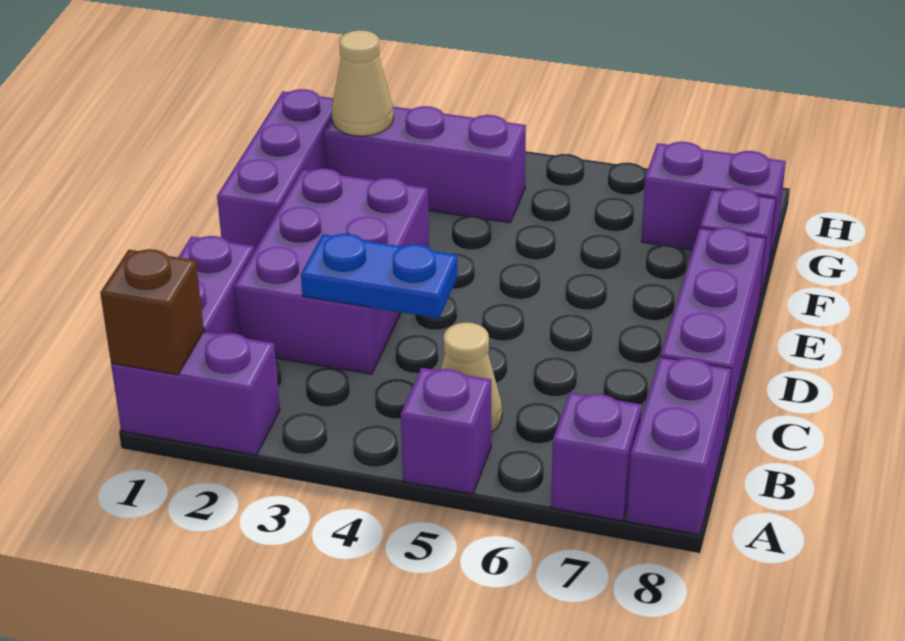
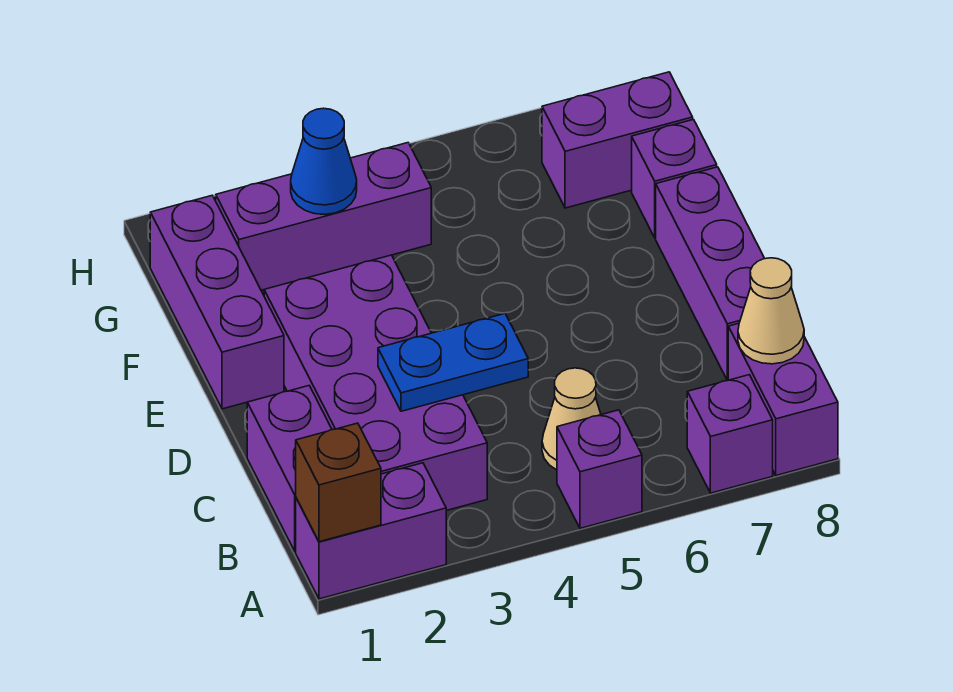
purple brick C2:E3 level 1 -> purple brick B2:E3 level 1
tan cone G2 level 2 -> tan cone B8 level 2
none -> blue cone G3 level 2

